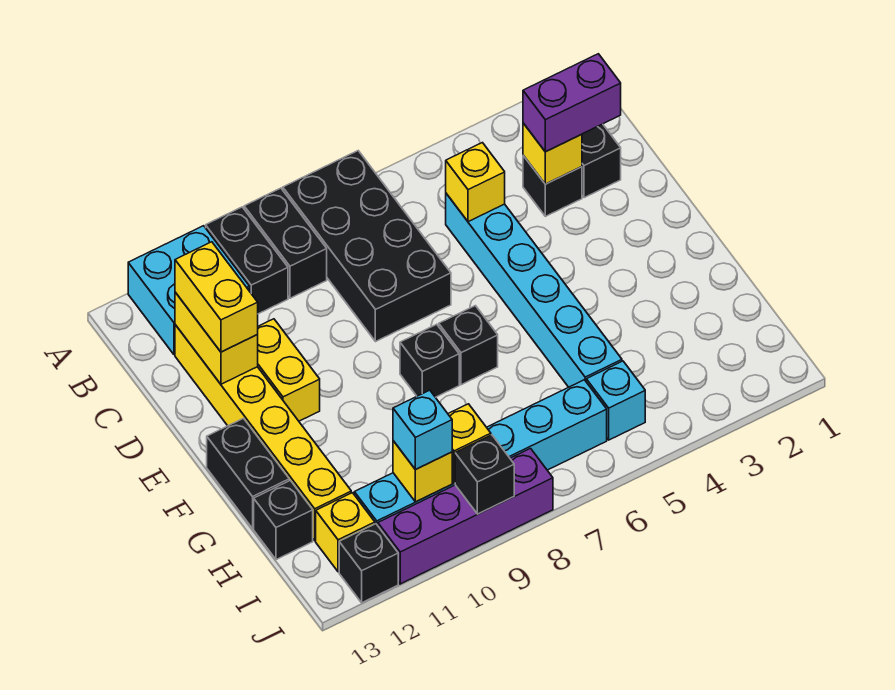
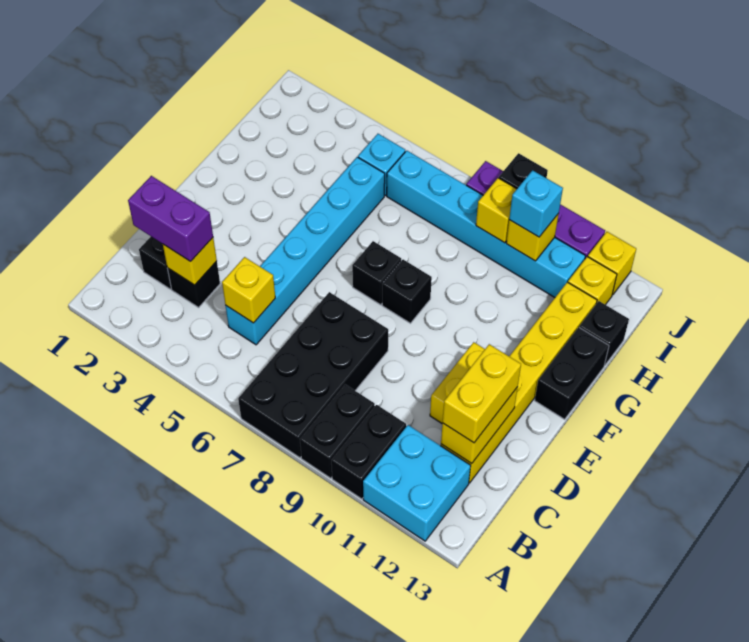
black brick J12 level 1 -> yellow brick J12 level 1

